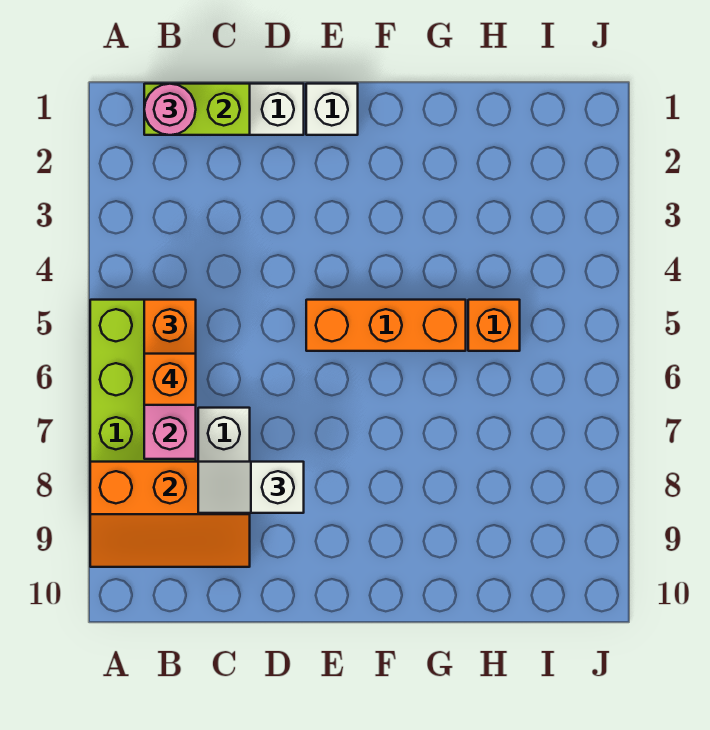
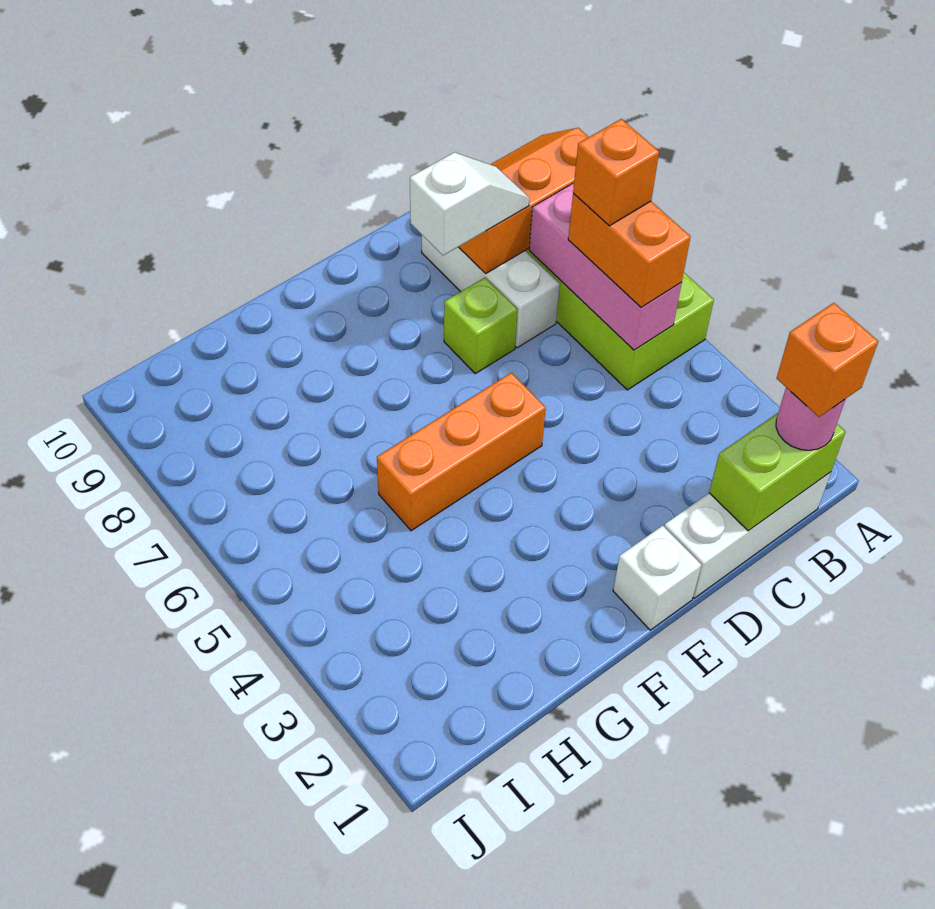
none -> lime brick D7 level 1
orange brick H5 level 1 -> orange brick B1 level 4

